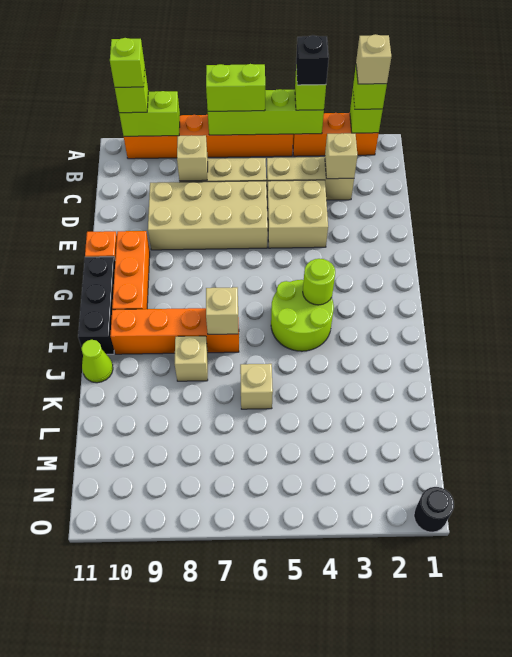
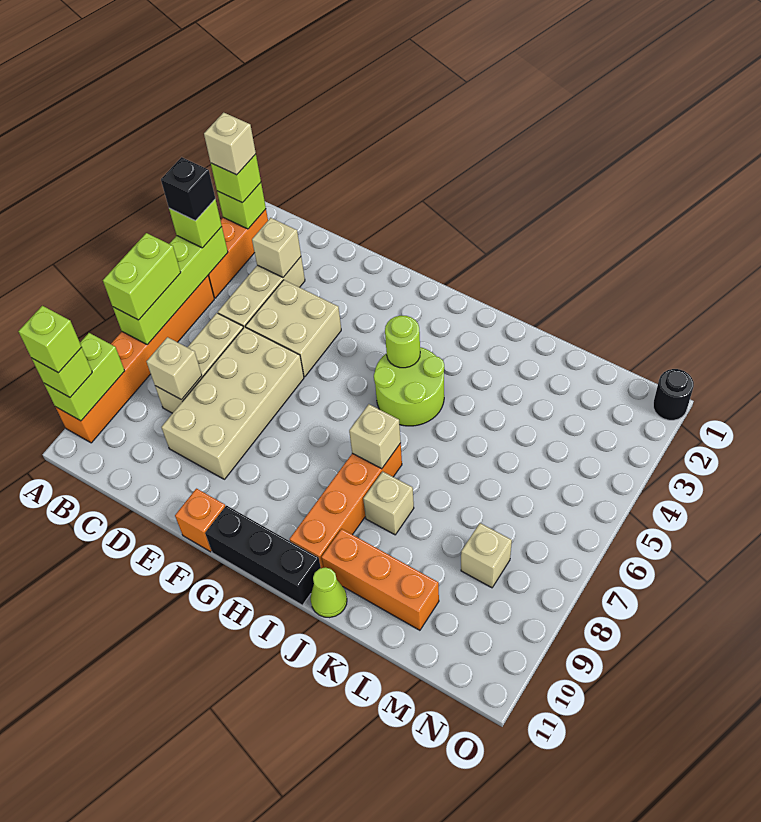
orange brick F10:H10 level 1 -> orange brick J10:L10 level 1
tan brick K6 level 1 -> tan brick M8 level 1

